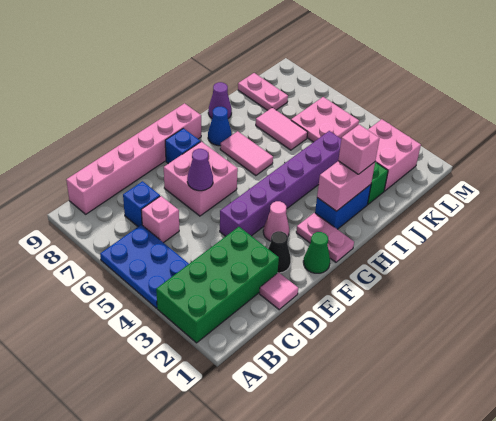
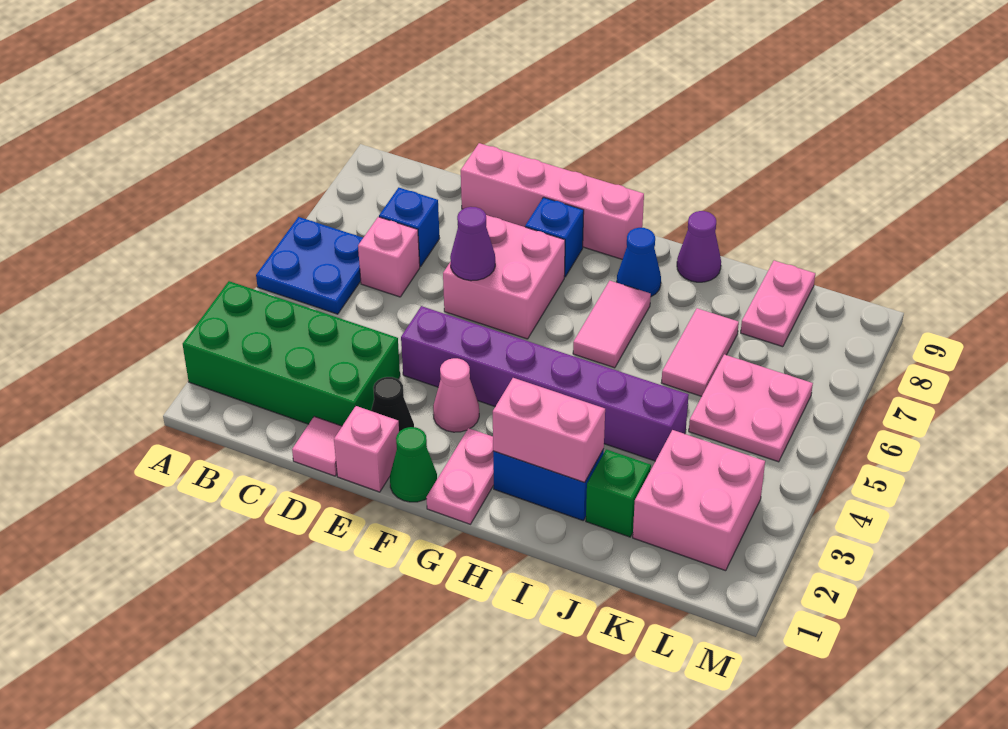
blue plate A4:B6 level 1 -> blue plate A5:B6 level 1
pink brick B9:G9 level 1 -> pink brick D9:G9 level 1
pink brick I2 level 3 -> pink brick E1 level 1

